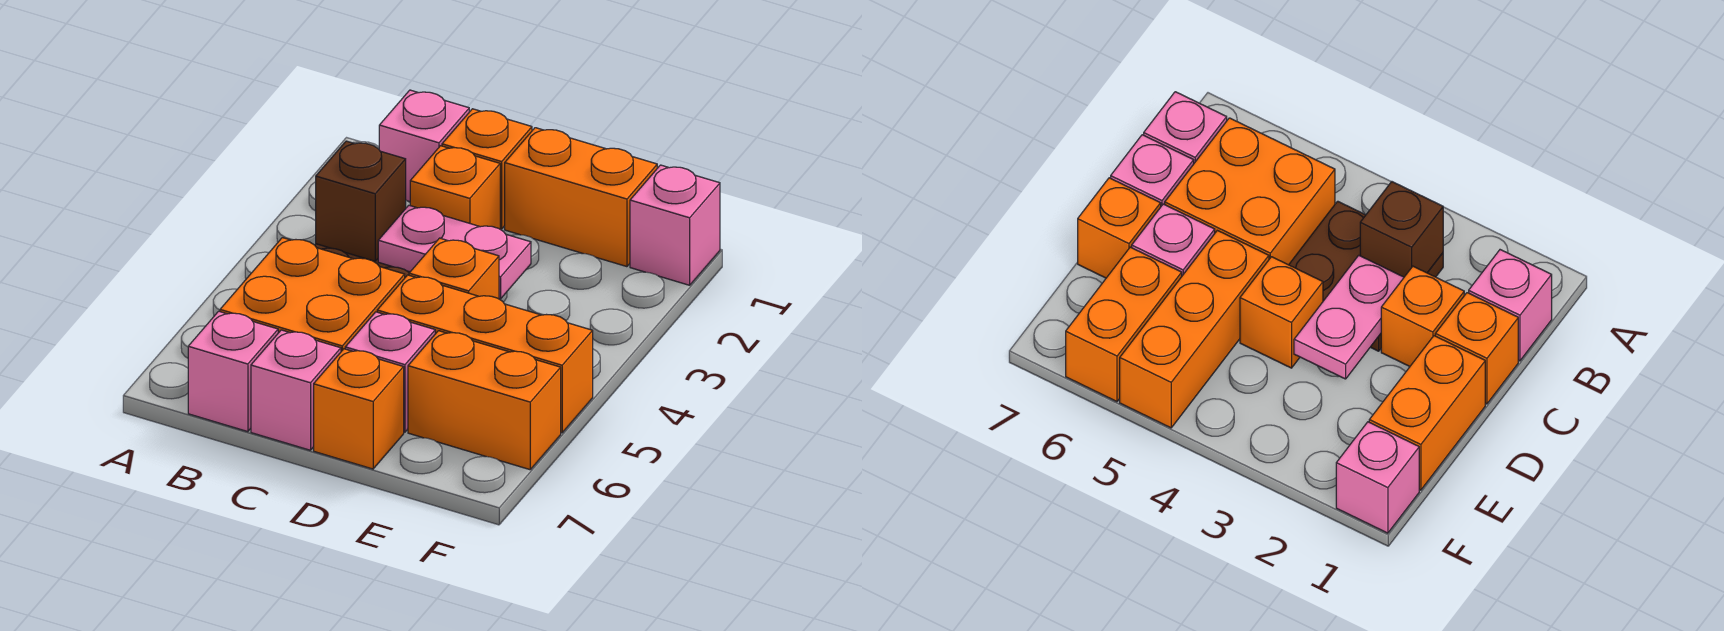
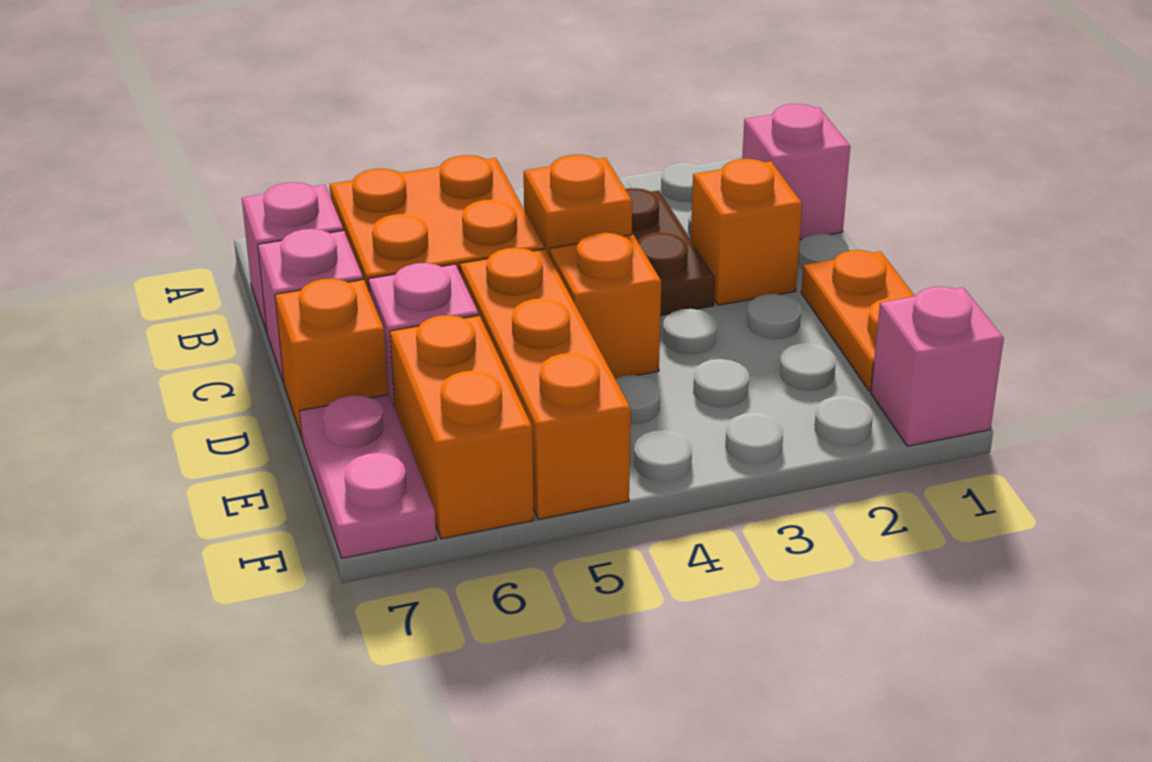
brown brick B3 level 2 -> none
orange brick C1 level 1 -> orange brick C4 level 2
pink plate C3:D3 level 2 -> pink plate E7:F7 level 1
orange brick D1:E1 level 1 -> orange plate D1:E1 level 1

